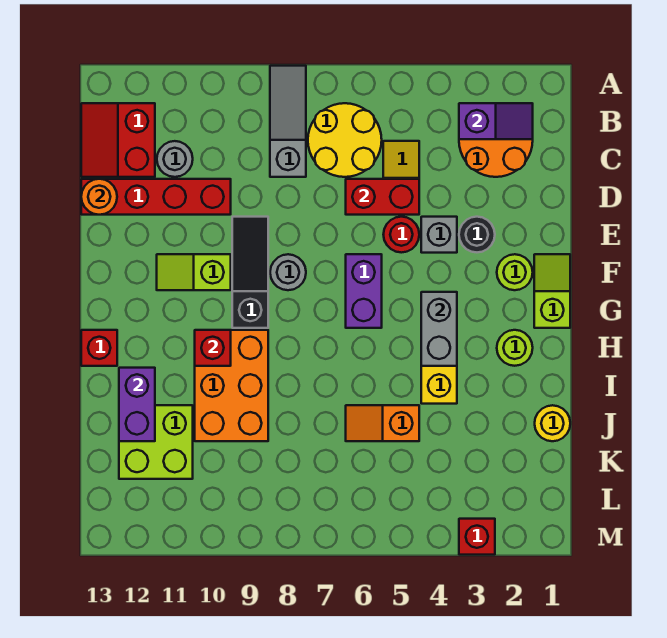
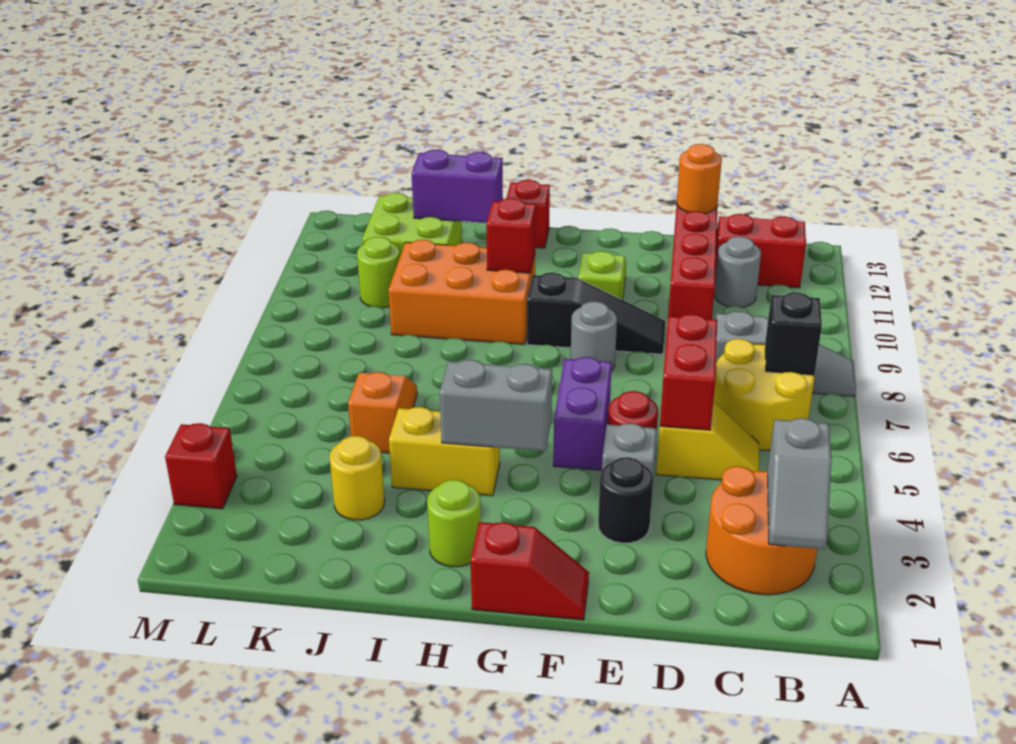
purple slope B2:B3 level 2 top 3 -> grey slope B2:B3 level 2 top 3
none -> black brick B7 level 2
lime slope F1:G1 level 1 top G -> red slope F1:G1 level 1 top G
lime round brick F2 level 1 -> lime round brick K10 level 1
purple brick F6:G6 level 1 -> purple brick F5:F6 level 1
yellow round brick J1 level 1 -> yellow round brick J3 level 1

